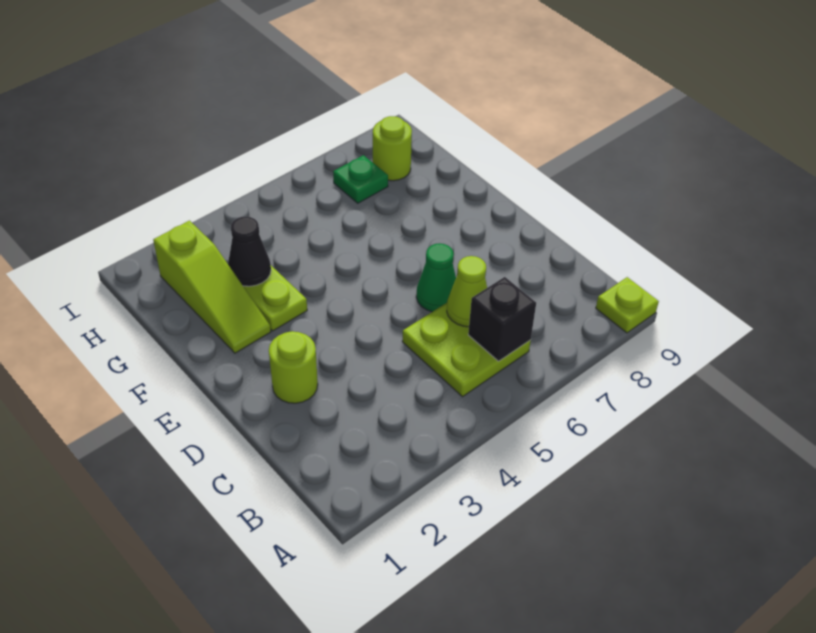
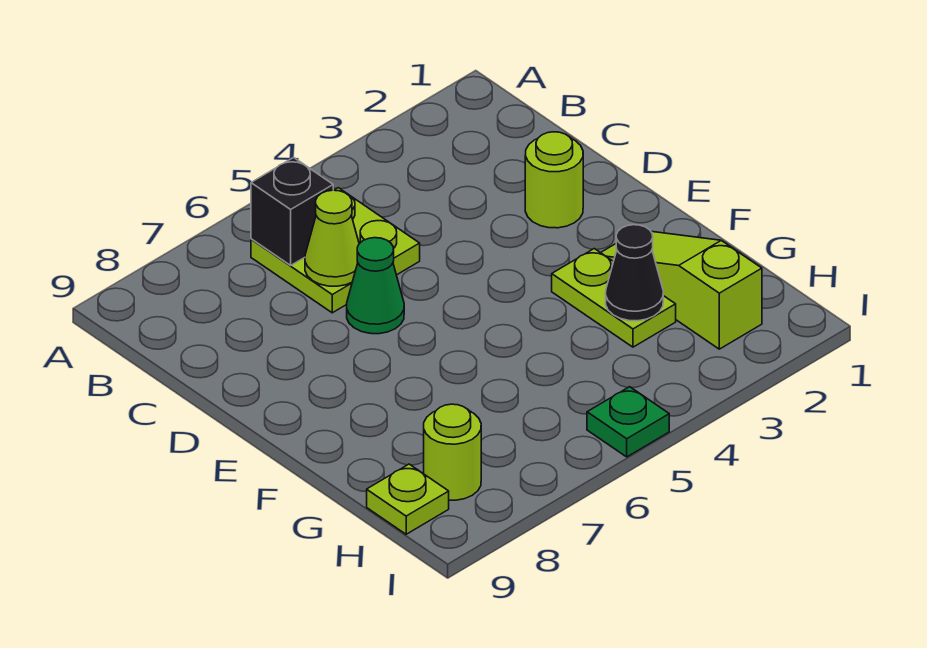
lime plate A9 level 1 -> lime plate H9 level 1
green plate H7 level 1 -> green plate I5 level 1

